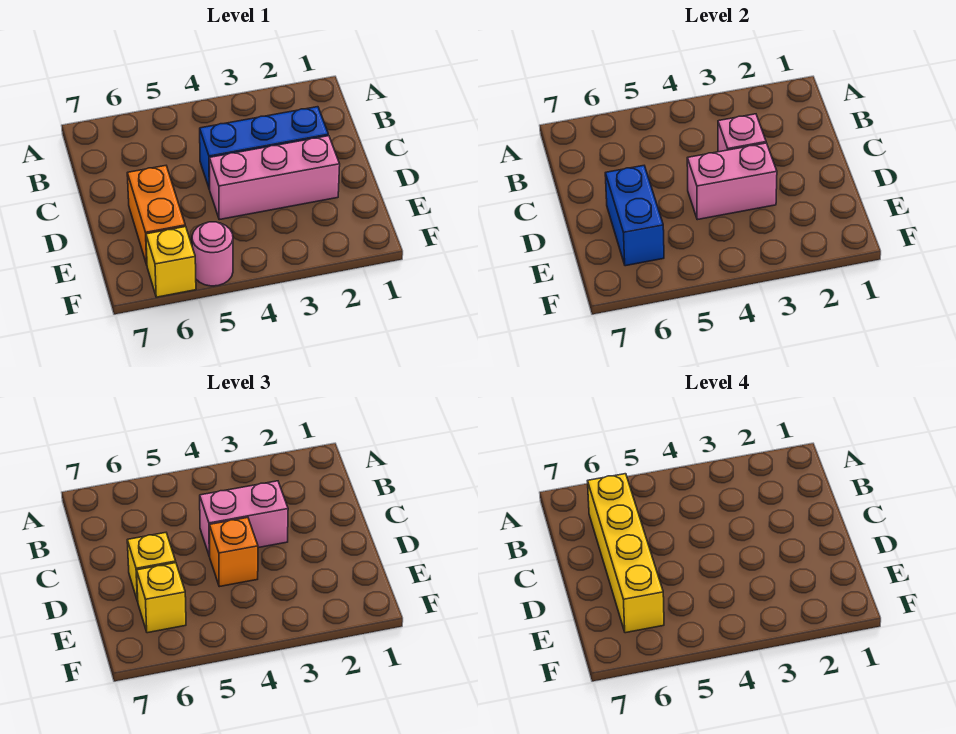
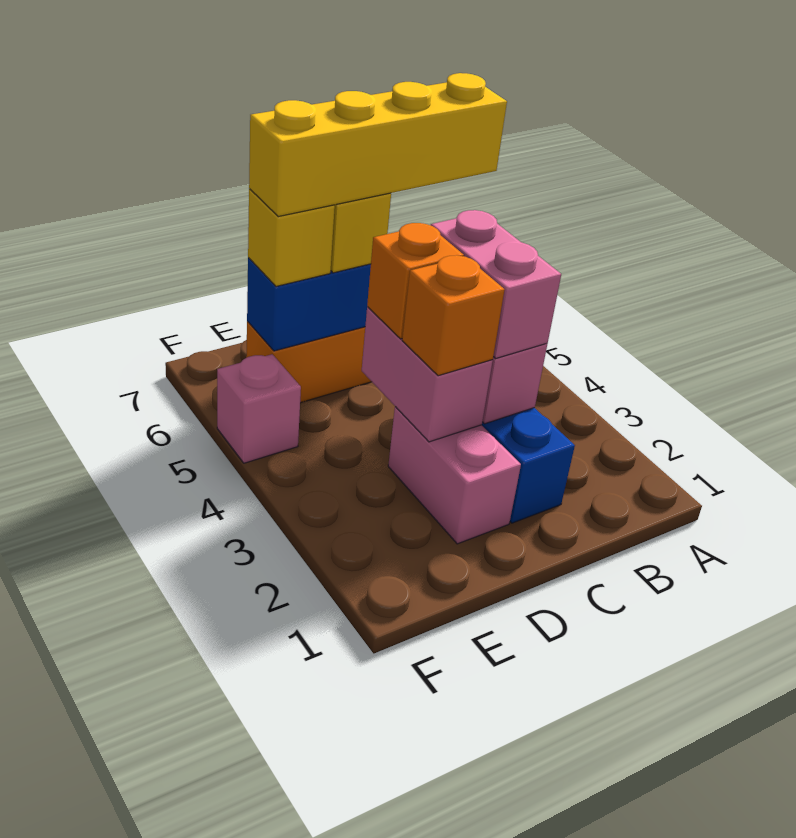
pink brick D2:D4 level 1 -> pink brick D2:D3 level 1
none -> orange brick D3 level 3
pink round brick F5 level 1 -> pink brick F5 level 1
yellow brick F6 level 1 -> none

